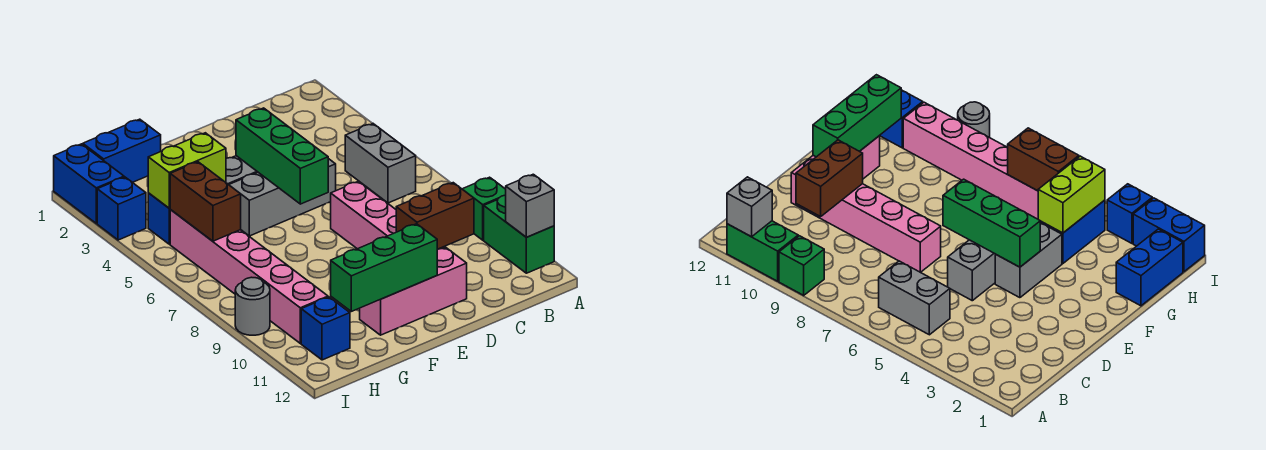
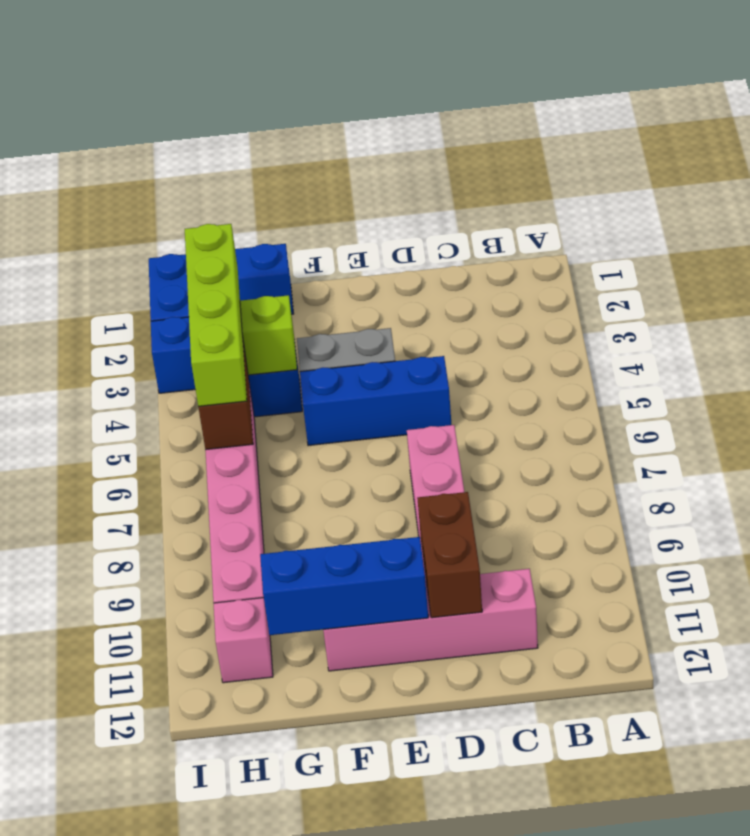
green brick A9 level 1 -> none
green brick A10:A11 level 1 -> none
grey brick A11 level 2 -> none
grey brick B5:B6 level 1 -> none
brown brick C10:D10 level 2 -> brown brick D10:D11 level 2
grey brick D5:F5 level 1 -> blue brick D5:F5 level 1
pink brick D11:F11 level 1 -> pink brick C11:F11 level 1
green brick E4:E6 level 2 -> none
green brick E11:G11 level 2 -> blue brick E11:G11 level 2
none -> lime brick H3:H6 level 3
blue brick H11 level 1 -> pink brick H11 level 1
grey round brick I9 level 1 -> none

